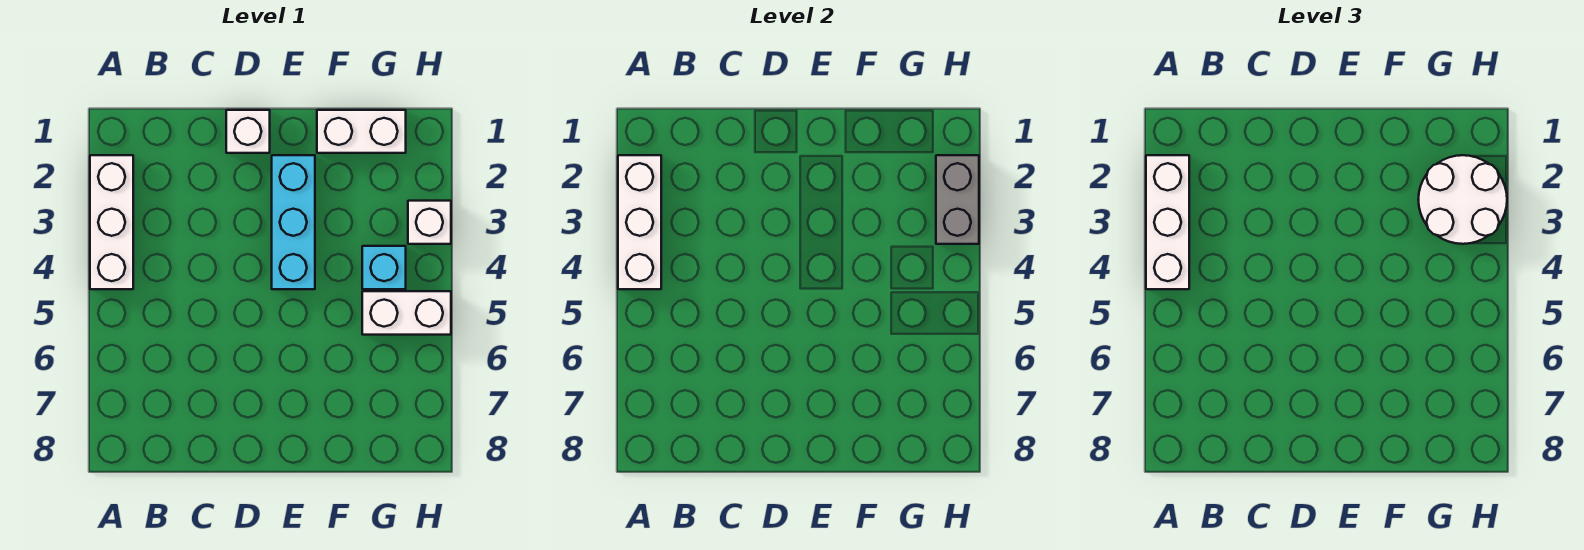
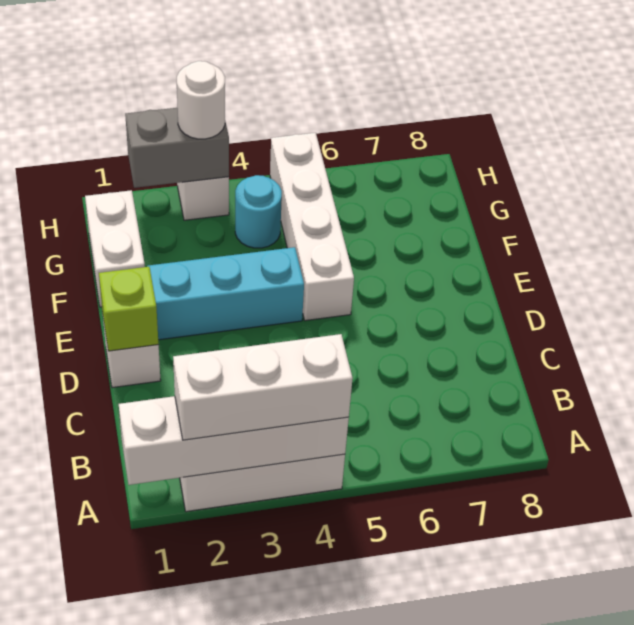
white brick A2:A4 level 2 -> white brick A1:A4 level 2
none -> lime brick D1 level 2
white round brick G2:H3 level 3 -> white round brick H3 level 3
cyan brick G4 level 1 -> cyan round brick G4 level 1
white brick G5:H5 level 1 -> white brick E5:H5 level 1

